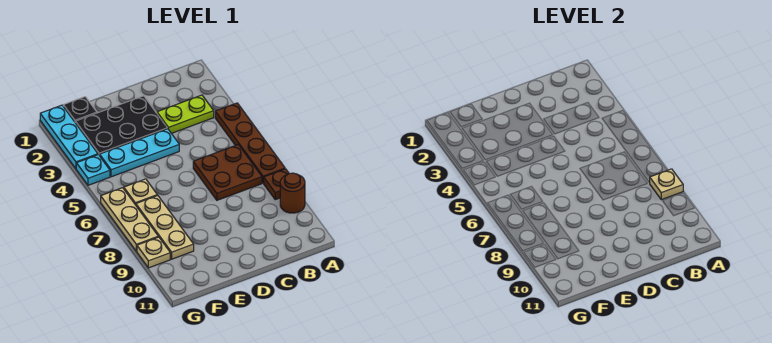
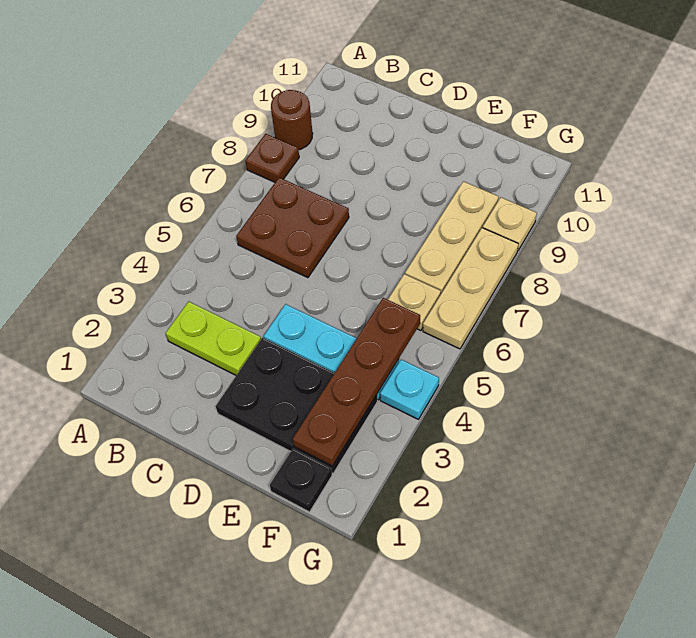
brown plate A4:A7 level 1 -> brown plate F2:F5 level 2
tan plate A8 level 2 -> none
cyan plate G1:G3 level 1 -> none

